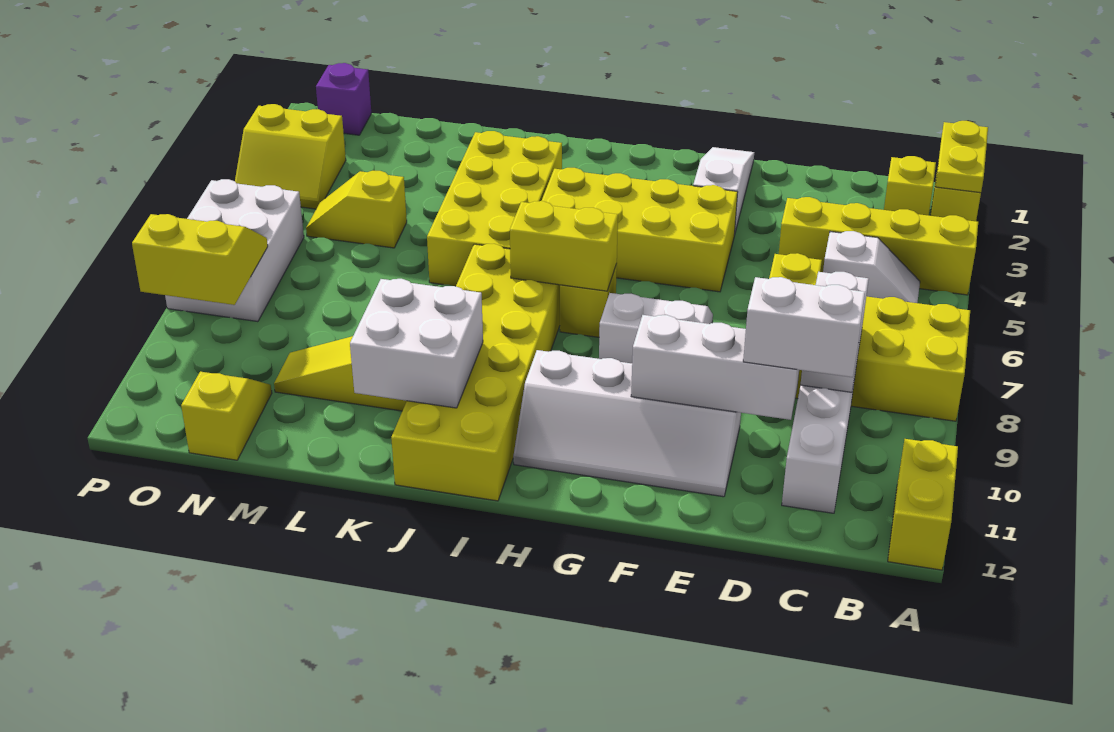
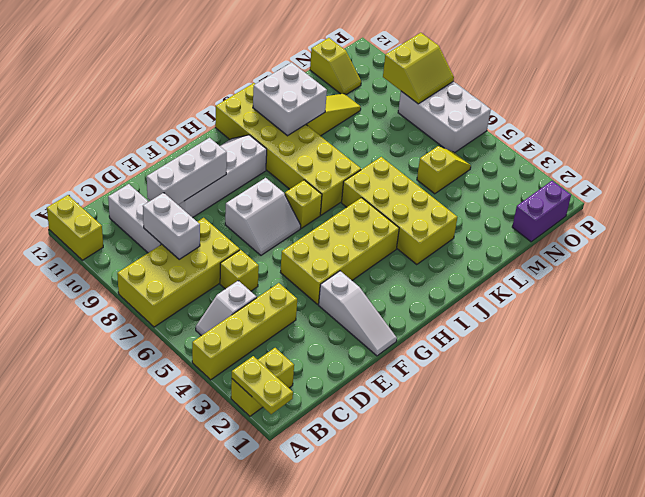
white brick C10:D10 level 3 -> none
yellow brick H7:I7 level 2 -> none
purple brick O1 level 1 -> purple brick N1:O1 level 1
yellow slope O3:P4 level 1 top 3 -> none

